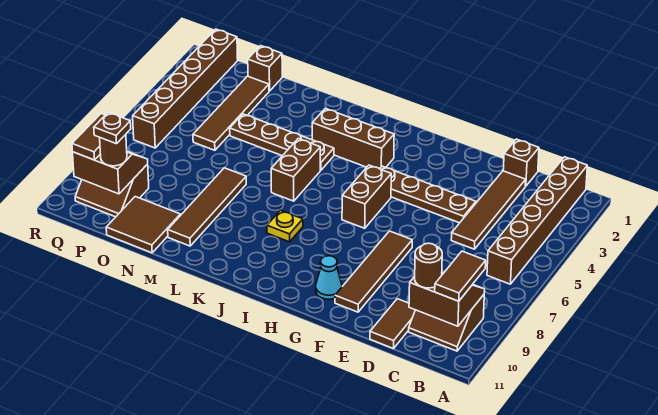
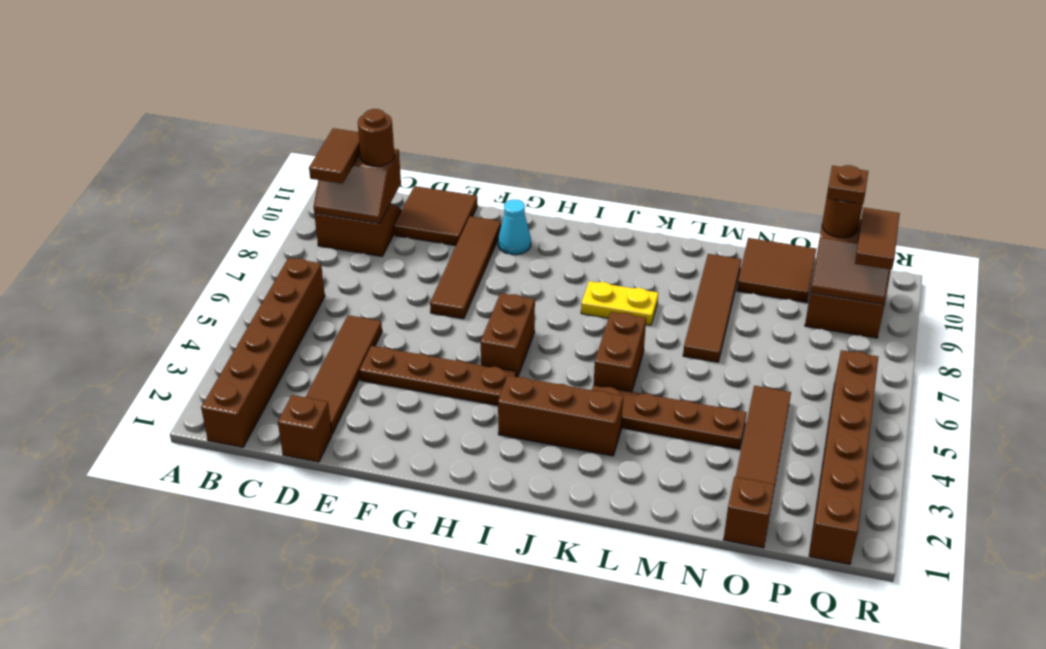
brown tile D10:D11 level 1 -> brown tile D10:E11 level 1
yellow plate J8 level 1 -> yellow plate J8:K8 level 1

